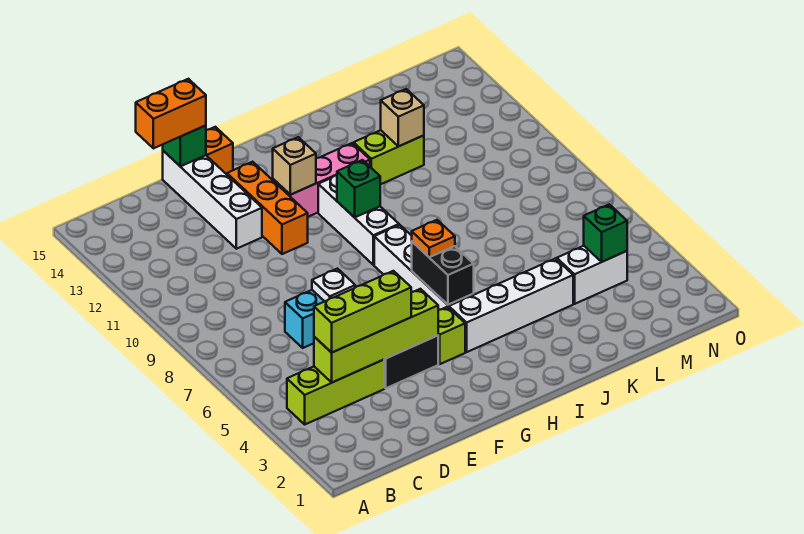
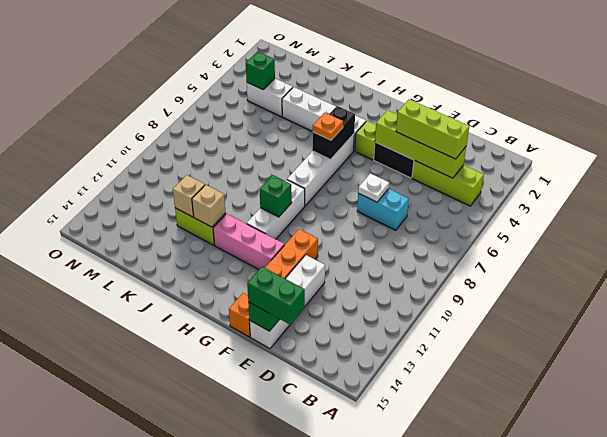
orange brick D15:E15 level 3 -> green brick D15:E15 level 3
tan brick G12 level 2 -> tan brick J12 level 2

